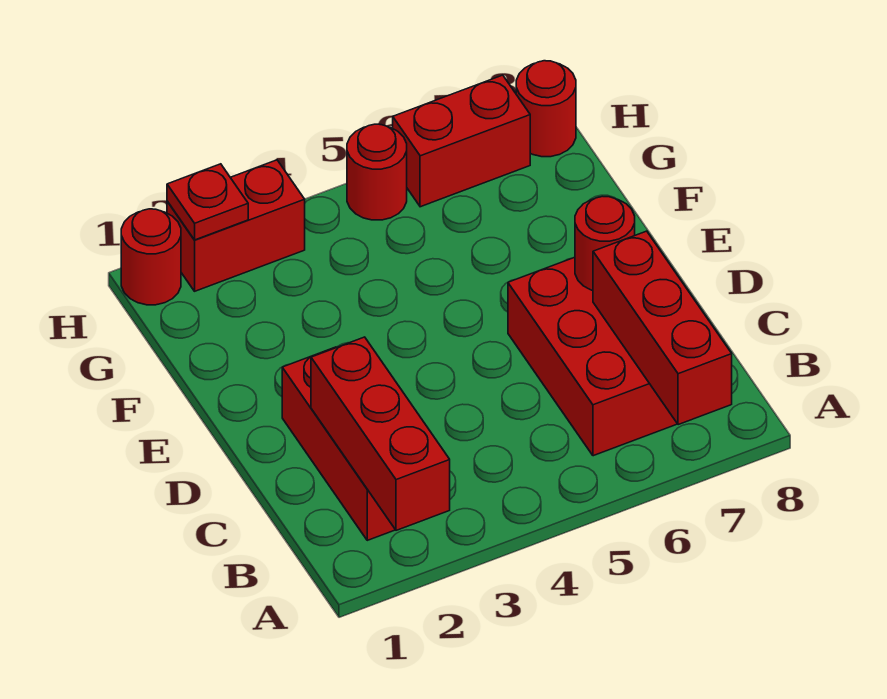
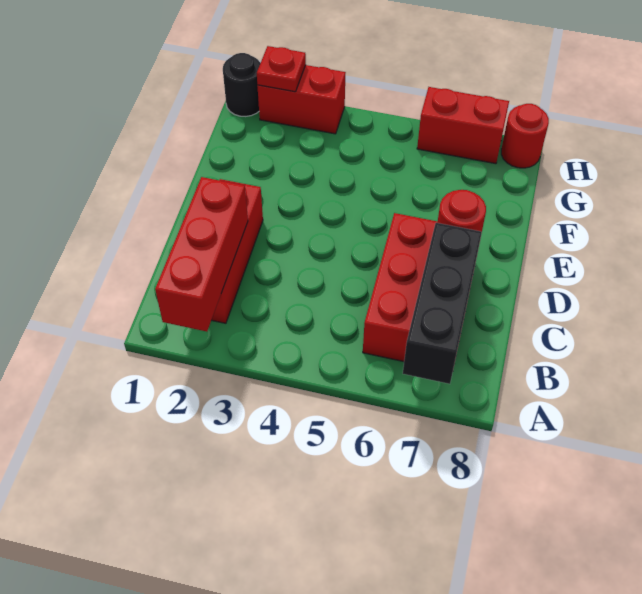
red brick A7:C7 level 2 -> black brick A7:C7 level 2
red round brick H1 level 1 -> black round brick H1 level 1
red round brick H5 level 1 -> none

